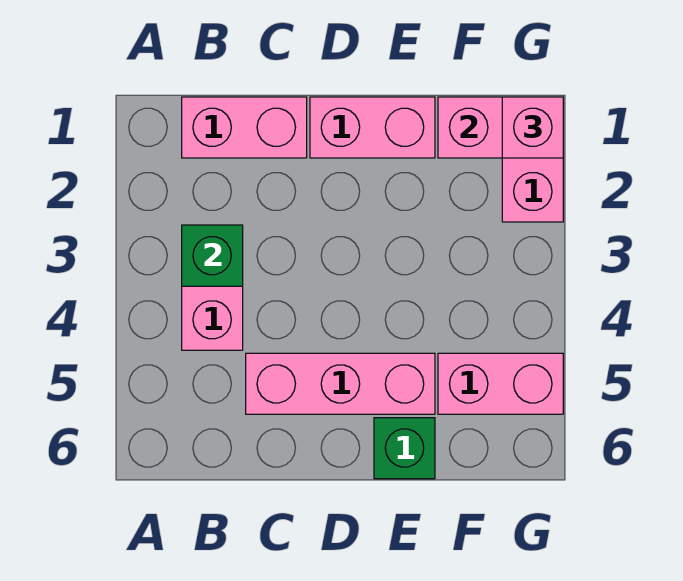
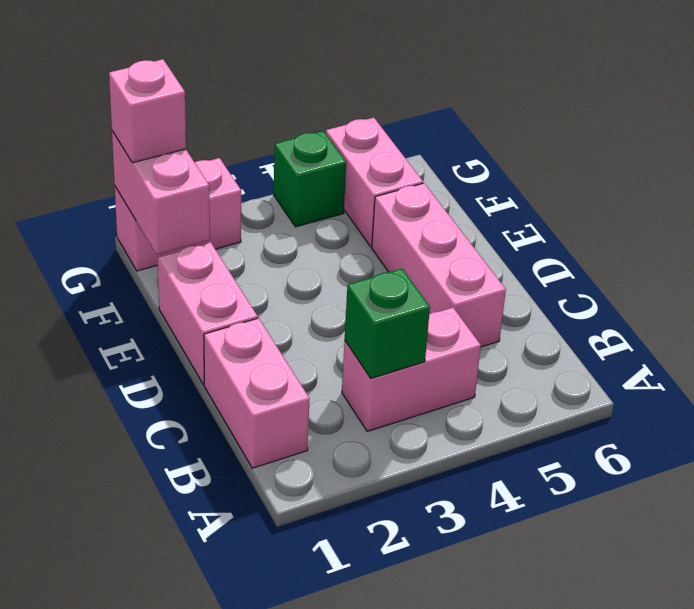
green brick E6 level 1 -> green brick G4 level 1

